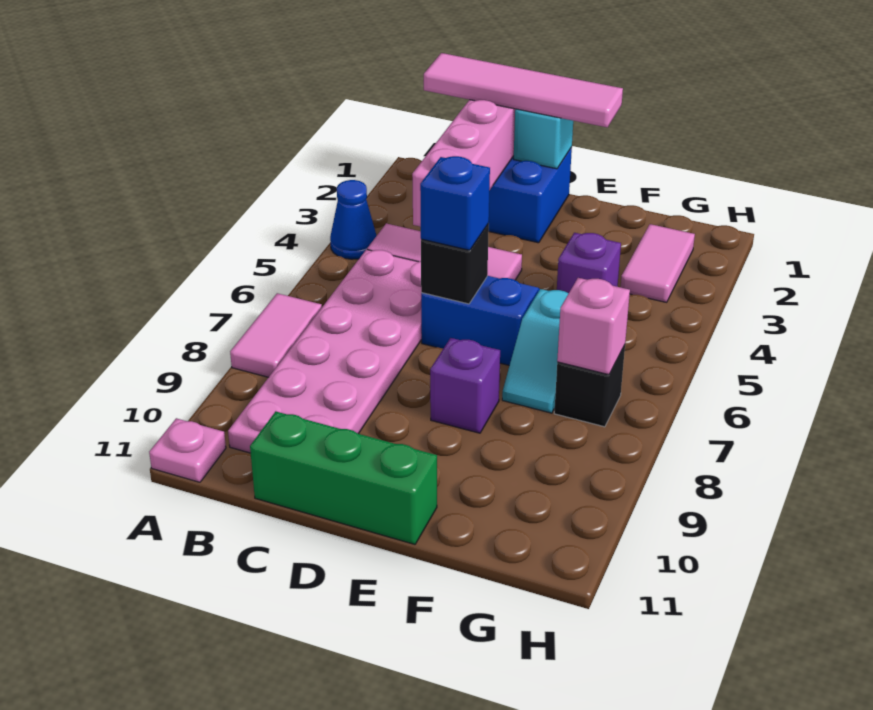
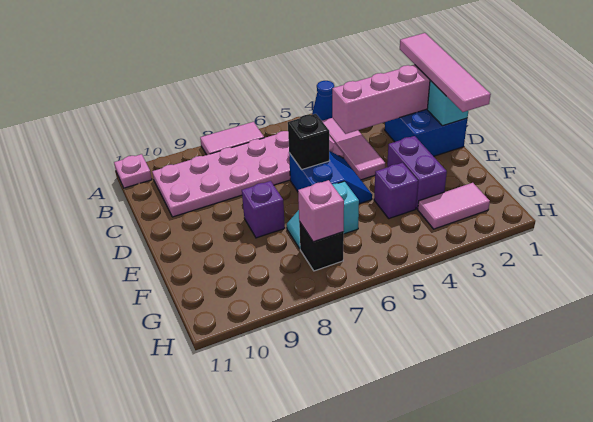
green brick C11:E11 level 1 -> none
blue brick D6 level 3 -> none
none -> purple brick E3:F3 level 1

